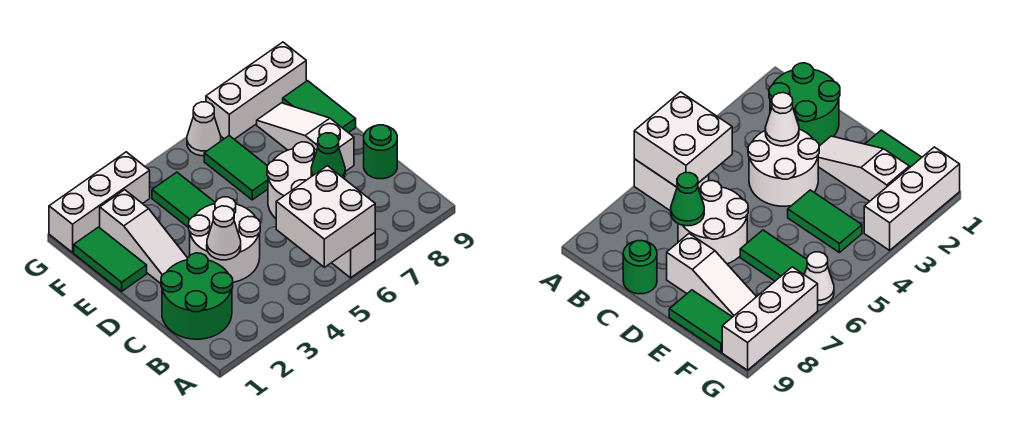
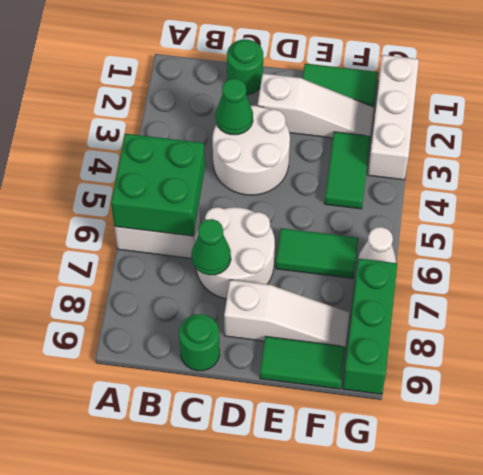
white brick A5:B6 level 2 -> green brick A5:B6 level 2
green round brick B1:C2 level 1 -> green round brick C1 level 1
white cone C3 level 2 -> green cone C3 level 2
white slope D2:F2 level 1 top F -> white slope D2:F2 level 1 top D
green tile E4:F4 level 1 -> green tile F3:F4 level 1
white brick G7:G9 level 1 -> green brick G7:G9 level 1

